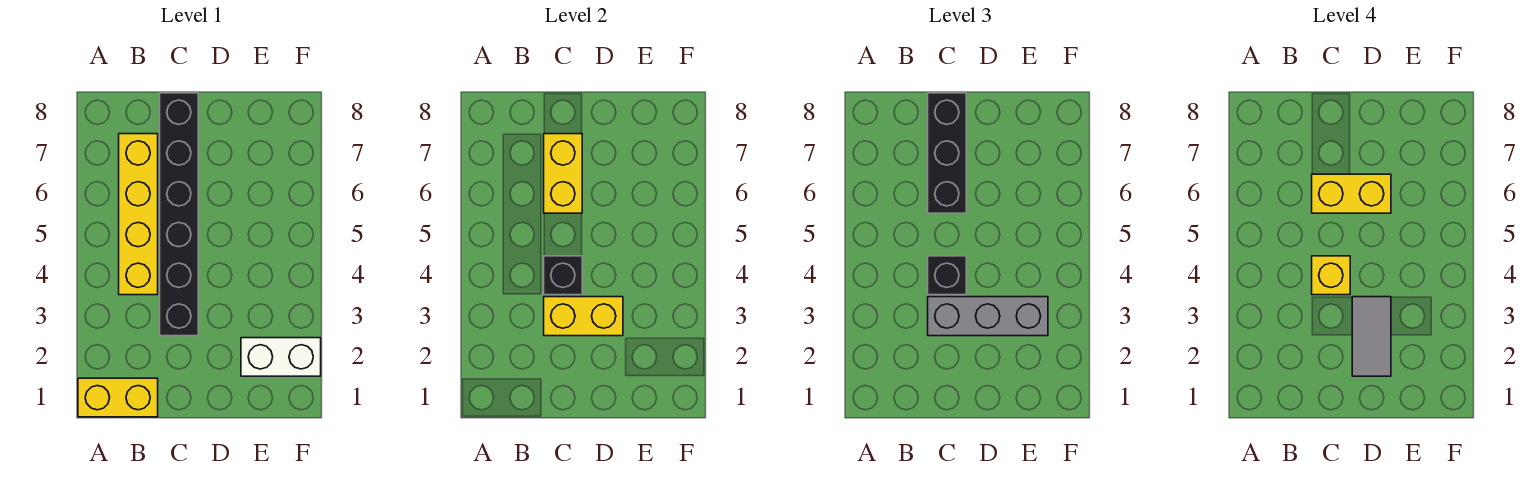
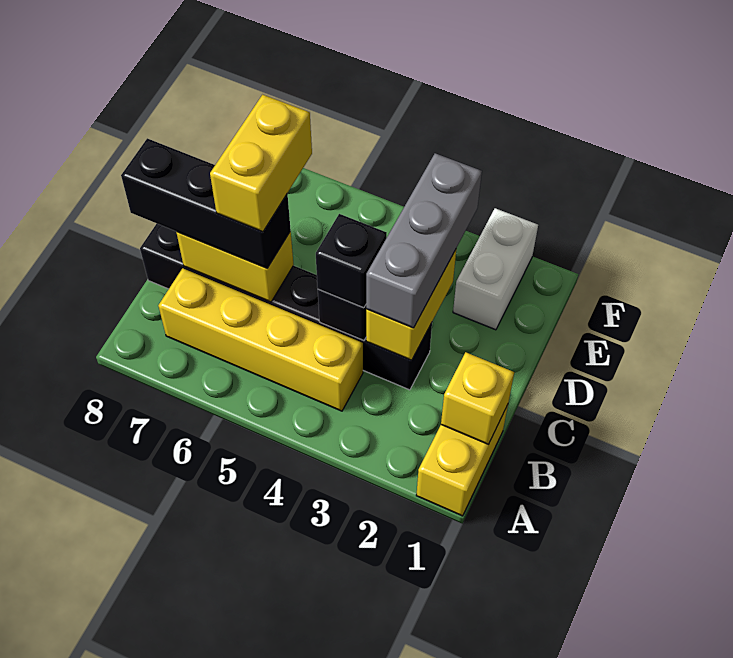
yellow brick C4 level 4 -> yellow brick B1 level 2
grey tile D2:D3 level 4 -> none

